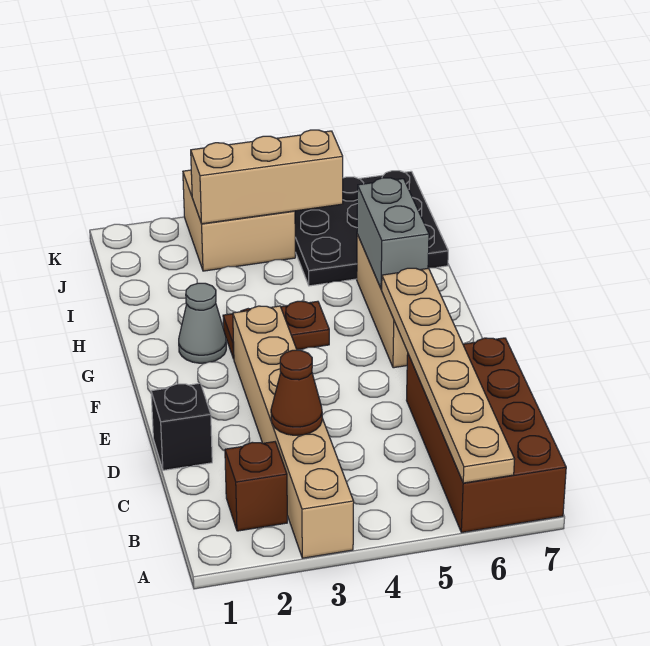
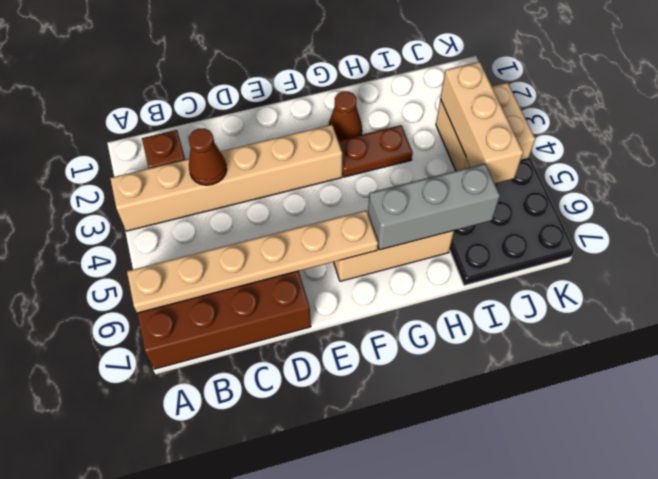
black brick D1 level 1 -> none
grey cone G2 level 1 -> brown cone G2 level 1
brown plate G3:G4 level 1 -> brown plate G3:H3 level 1
grey brick G6:H6 level 2 -> grey brick G6:I6 level 2

